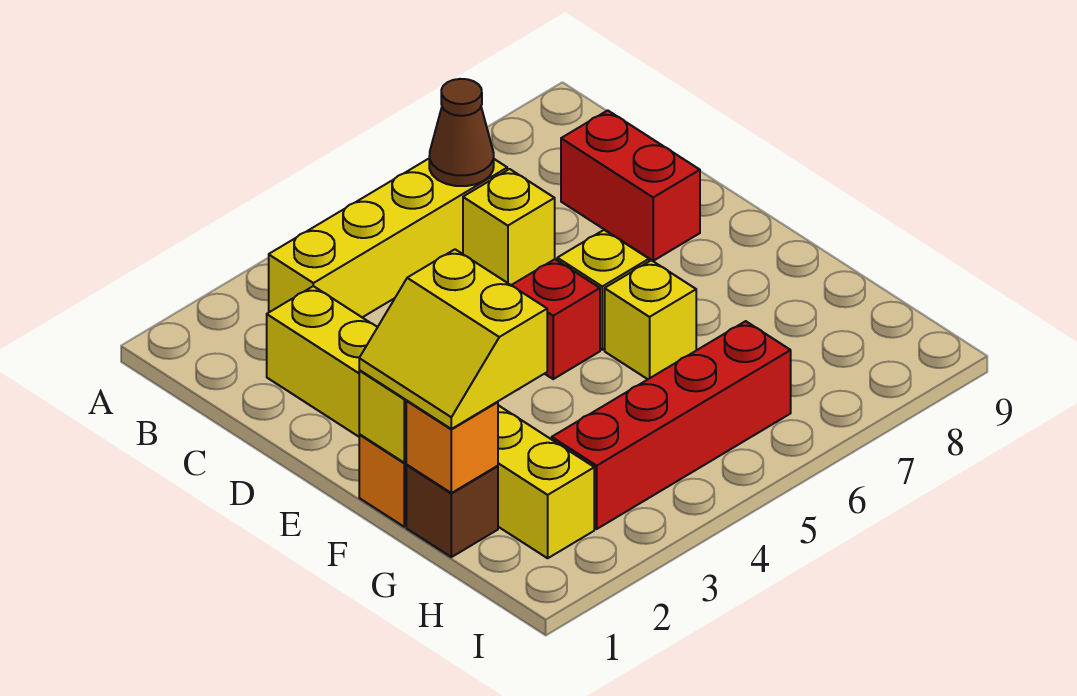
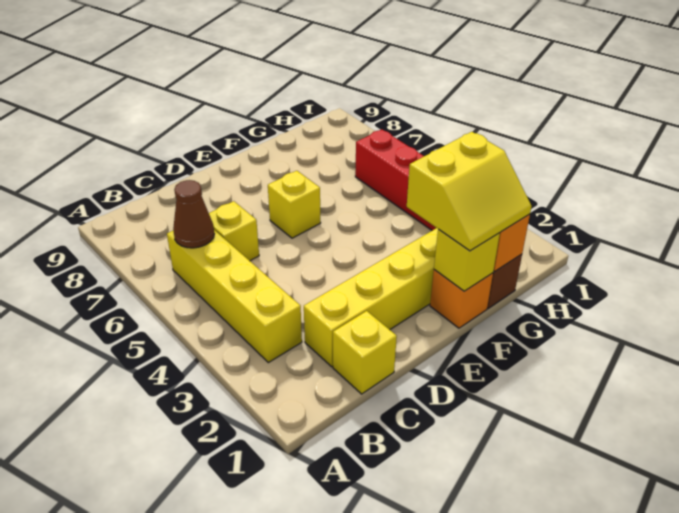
red brick C8:D8 level 1 -> none
red brick E5 level 1 -> none
yellow brick F6 level 1 -> yellow brick C1 level 1

